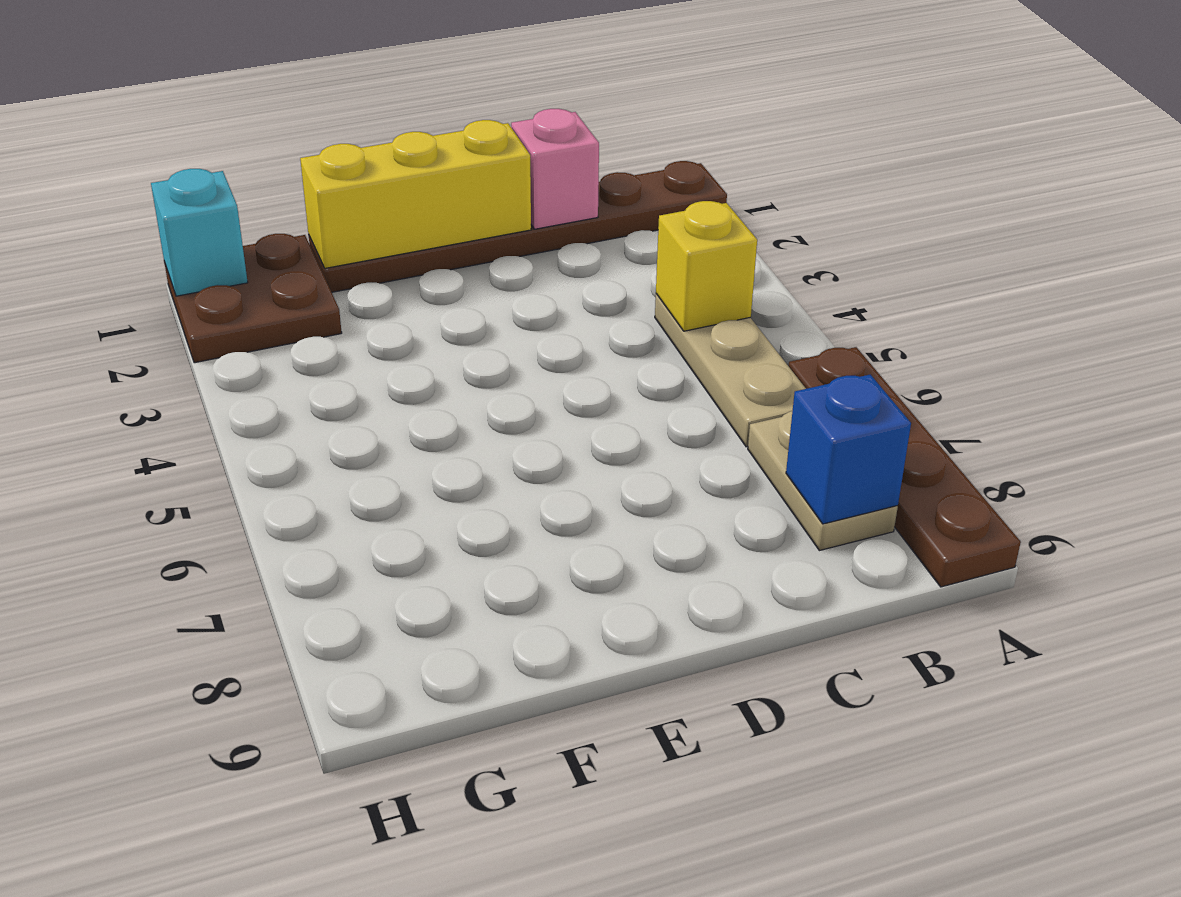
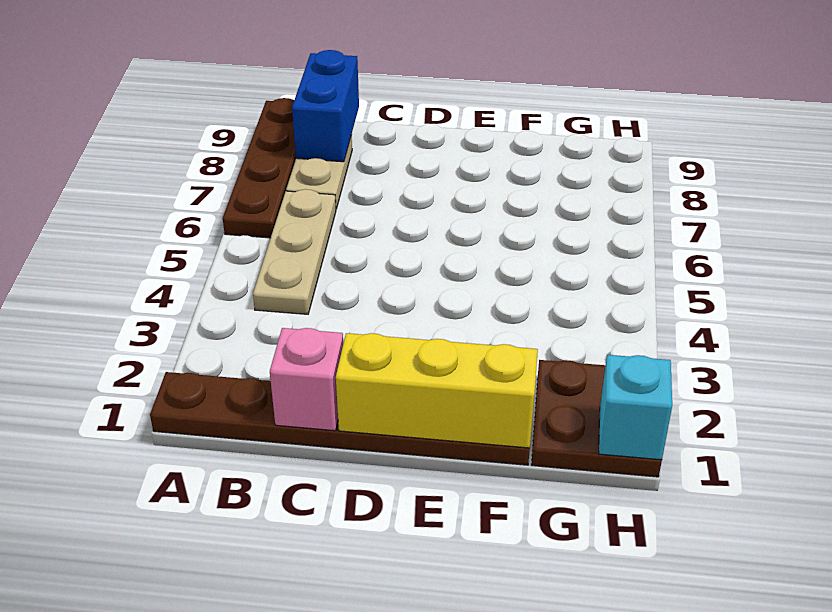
yellow brick B4 level 2 -> none
blue brick B8 level 2 -> blue brick B8:B9 level 2

